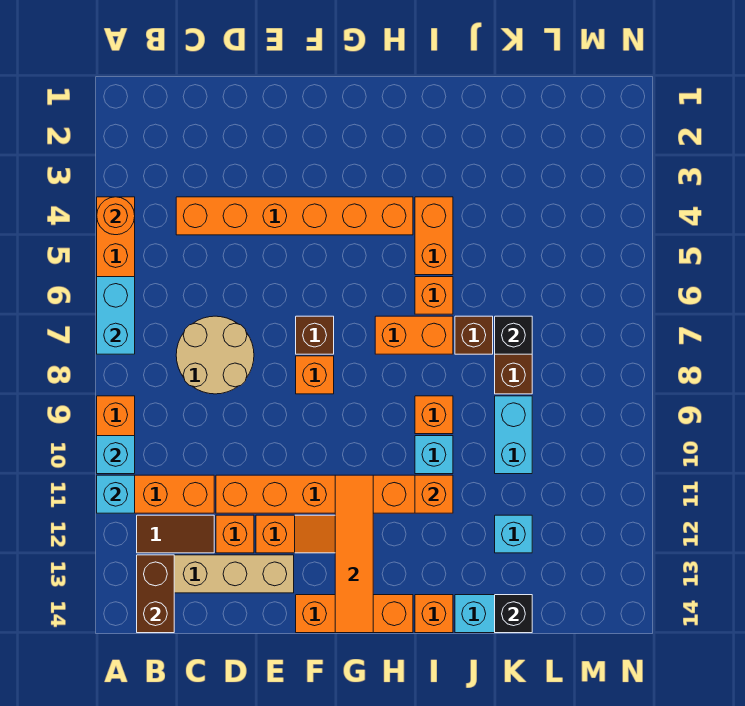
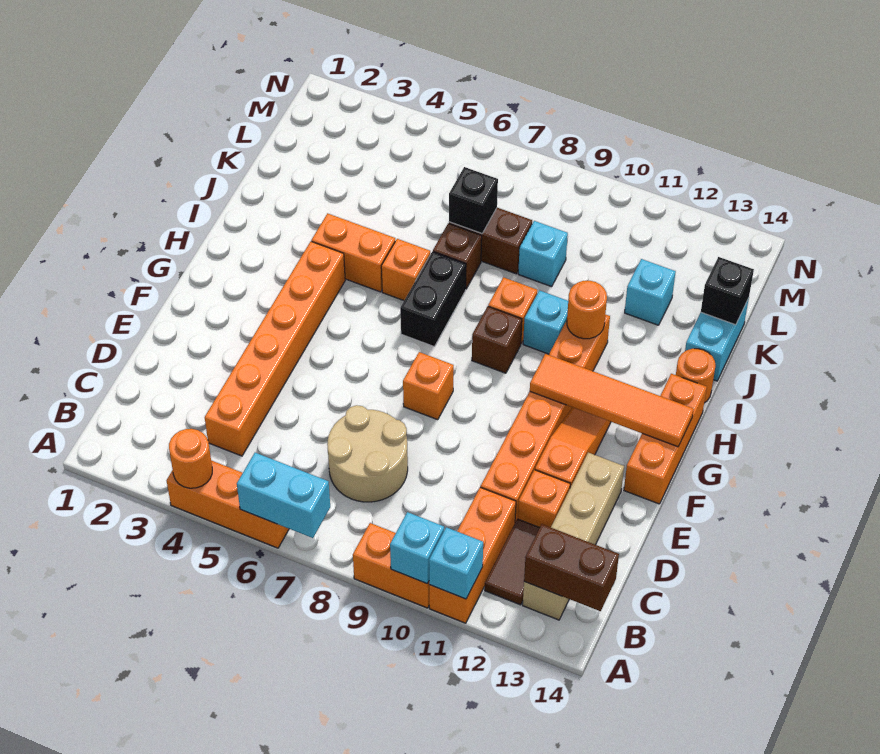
brown brick F7 level 1 -> brown brick H9 level 1
orange brick H7:I7 level 1 -> black brick H7:I7 level 1
orange brick I11 level 2 -> orange round brick I11 level 2
orange brick I14 level 1 -> orange round brick I14 level 1
cyan brick K9:K10 level 1 -> cyan brick K9 level 1

